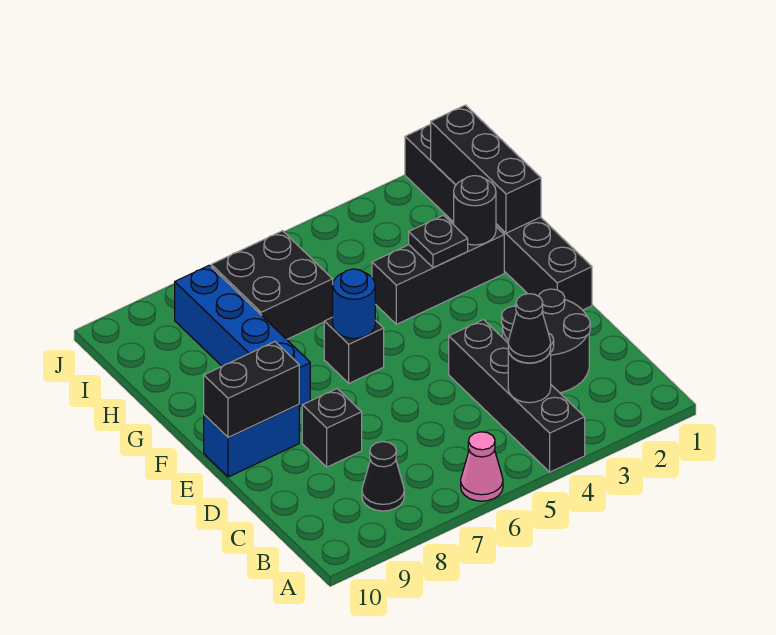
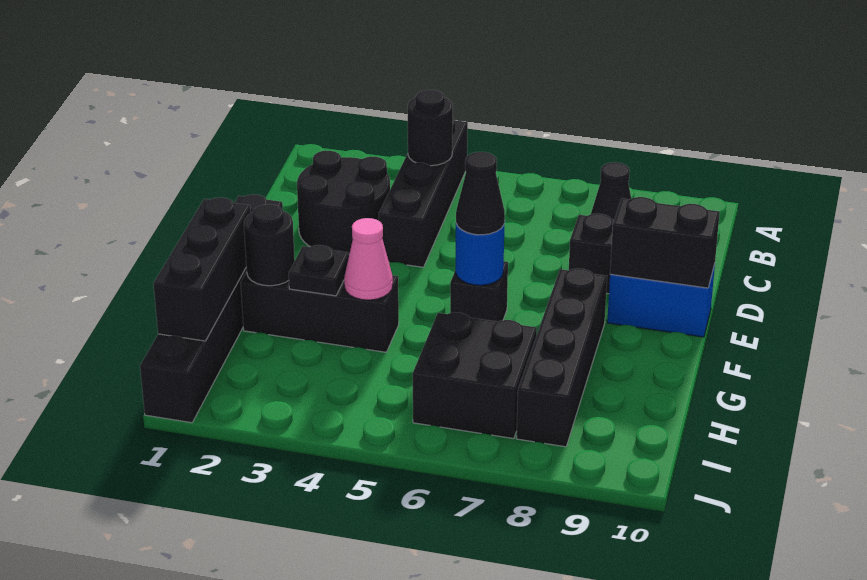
pink cone A6 level 1 -> pink cone G4 level 2
black cone B4 level 3 -> black cone F6 level 3
blue brick F8:I8 level 1 -> black brick F8:I8 level 1

